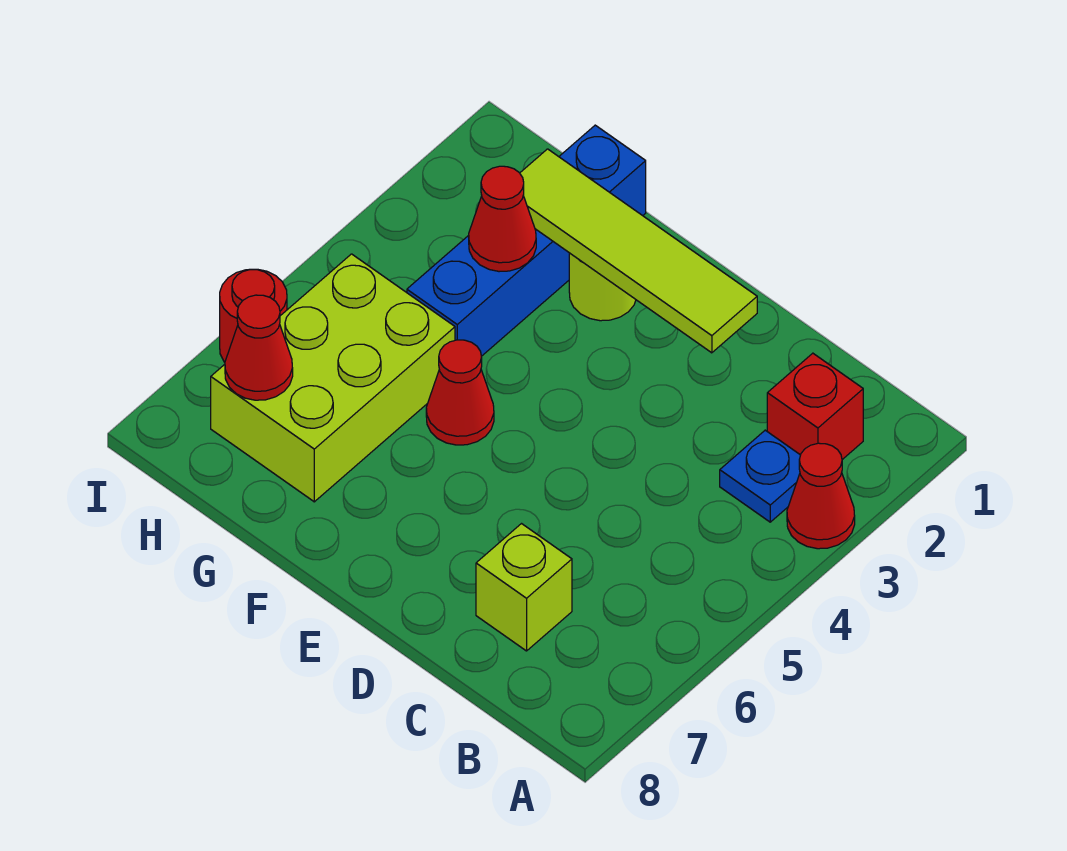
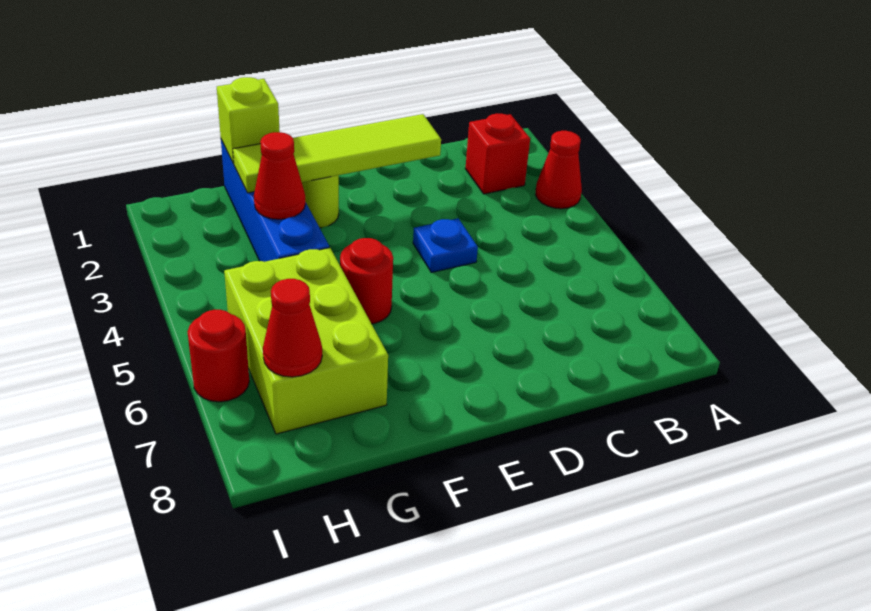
blue plate B3 level 1 -> blue plate D4 level 1
lime brick C7 level 1 -> lime brick G1 level 2
red cone F5 level 1 -> red round brick F5 level 1

